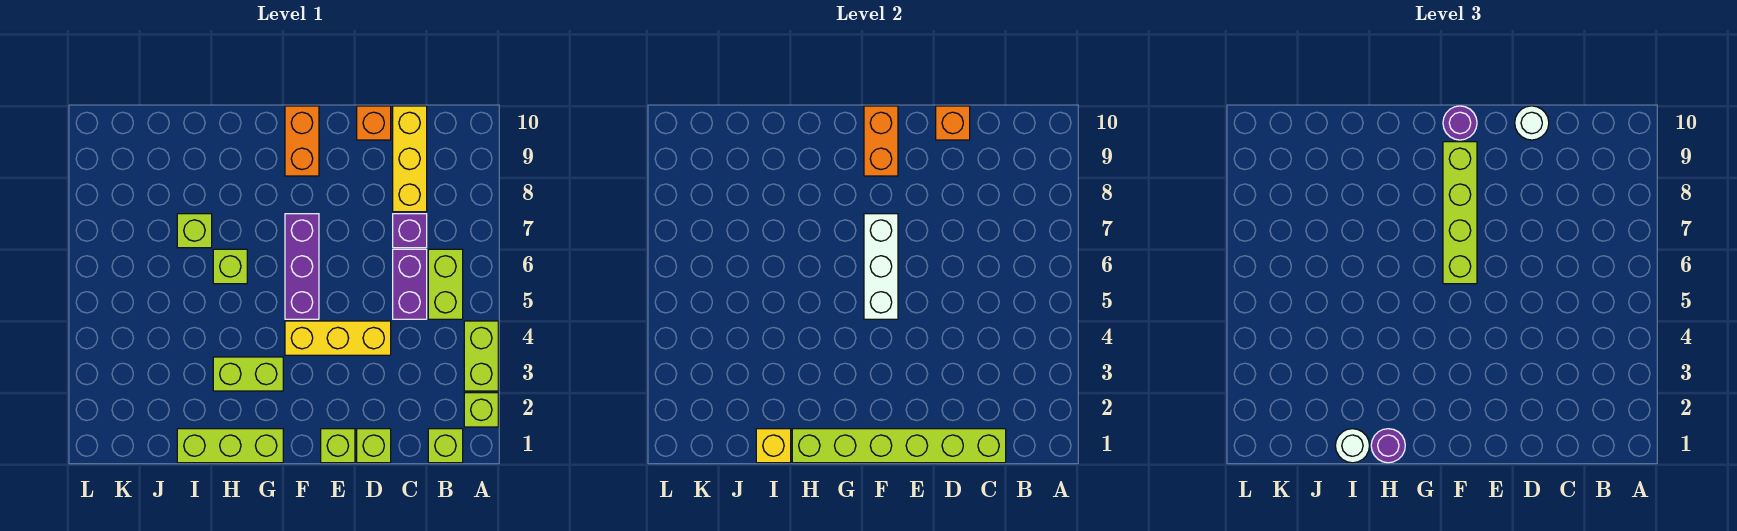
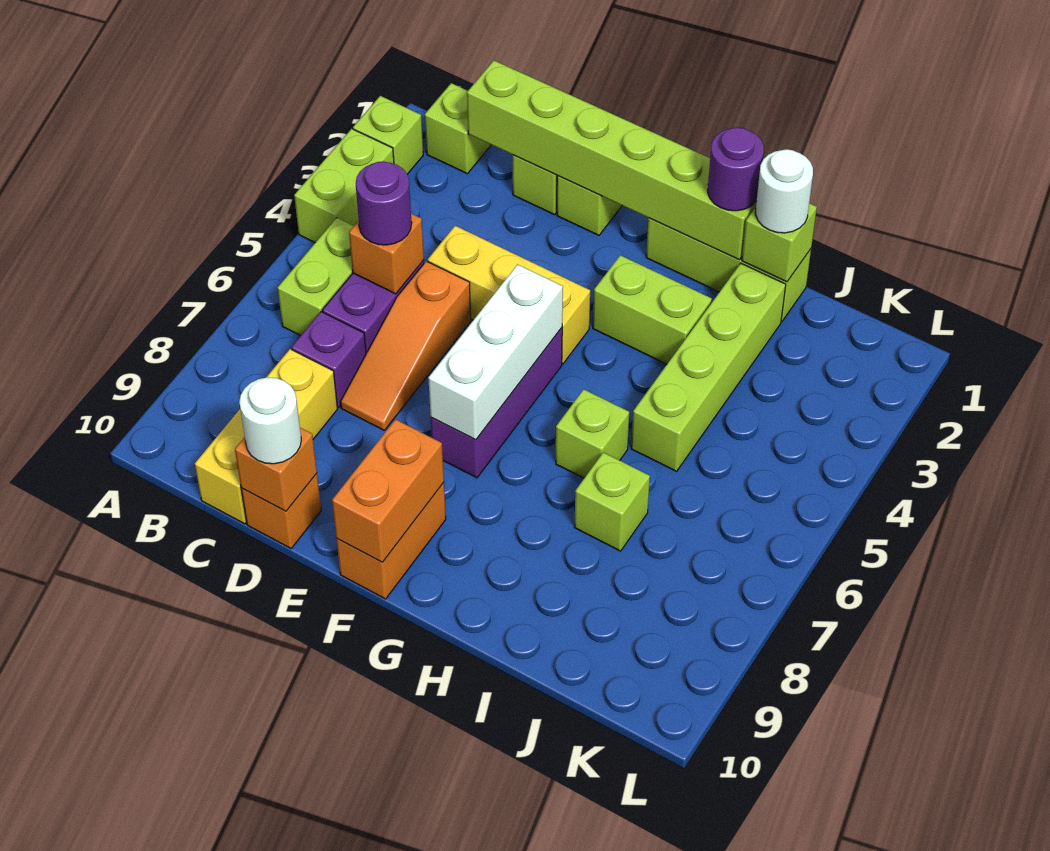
none -> orange brick C5 level 2
none -> orange slope D5:D7 level 1 top 5
lime brick F6:F9 level 3 -> lime brick I2:I5 level 1
purple round brick F10 level 3 -> purple round brick C5 level 3
yellow brick I1 level 2 -> lime brick I1 level 2

